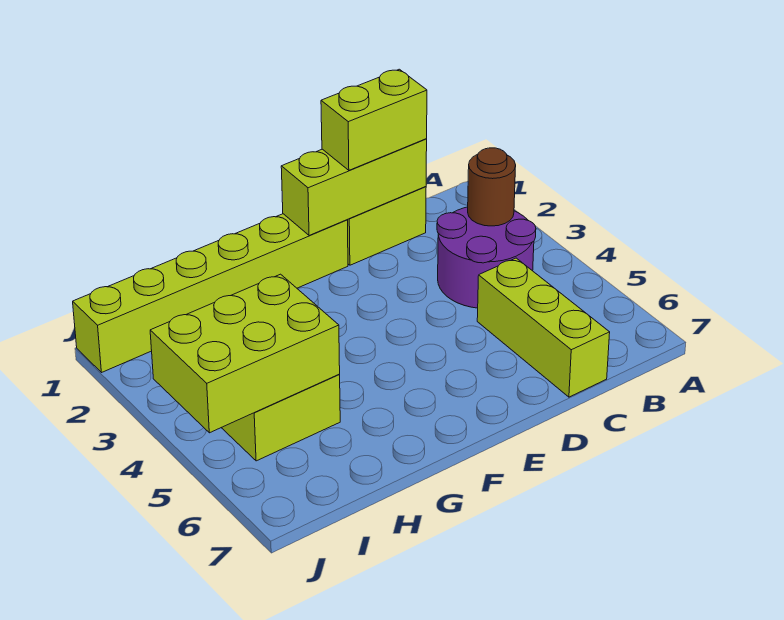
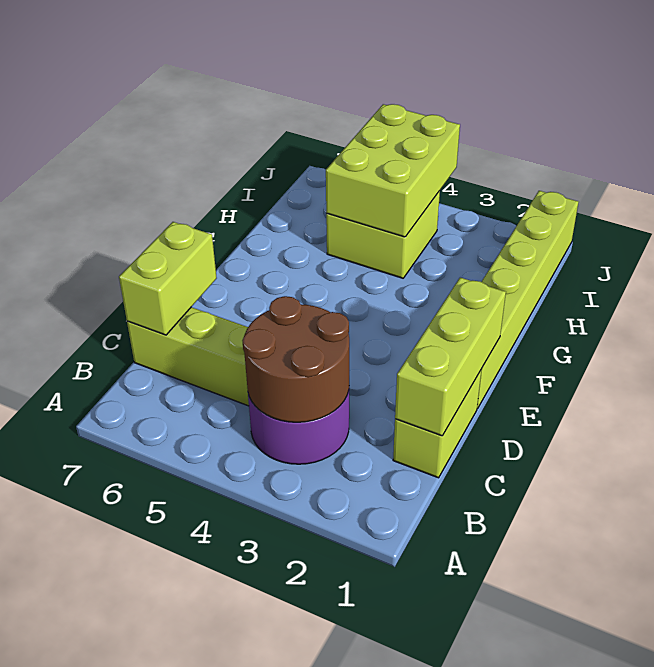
brown round brick B3 level 2 -> brown round brick B3:C4 level 2
lime brick C1:D1 level 3 -> lime brick C7:D7 level 2

